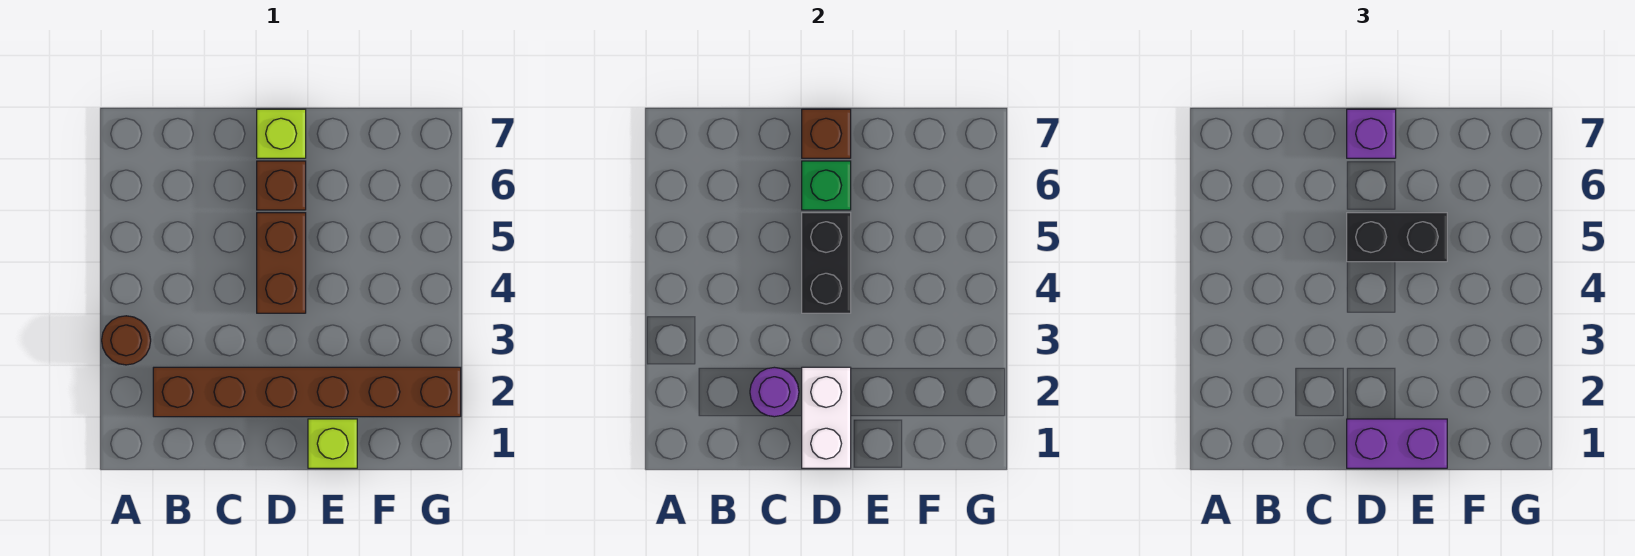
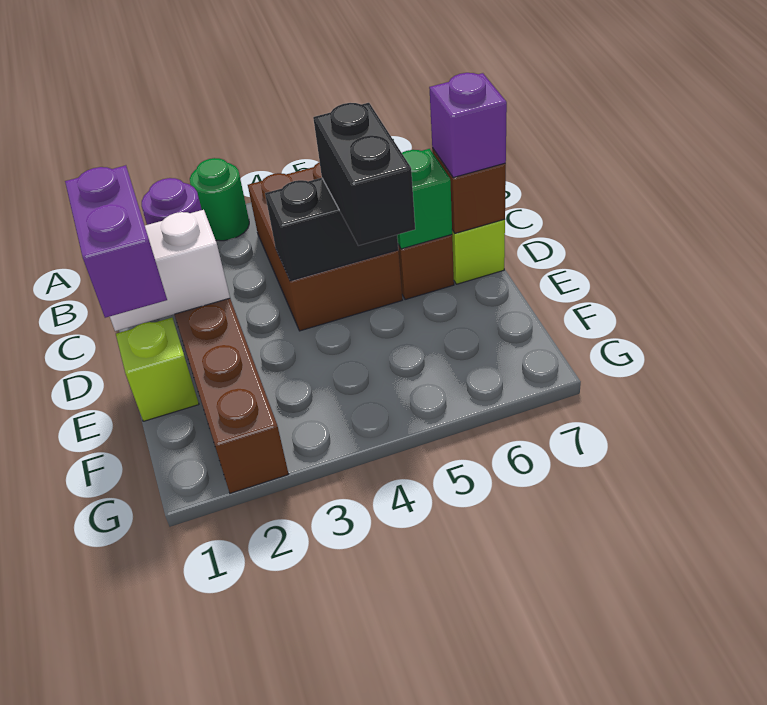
brown round brick A3 level 1 -> green round brick A3 level 1
brown brick D4:D5 level 1 -> brown brick B4:D5 level 1

